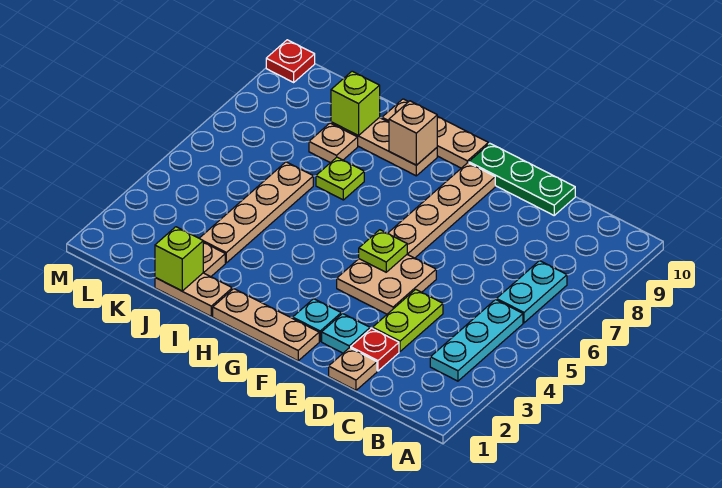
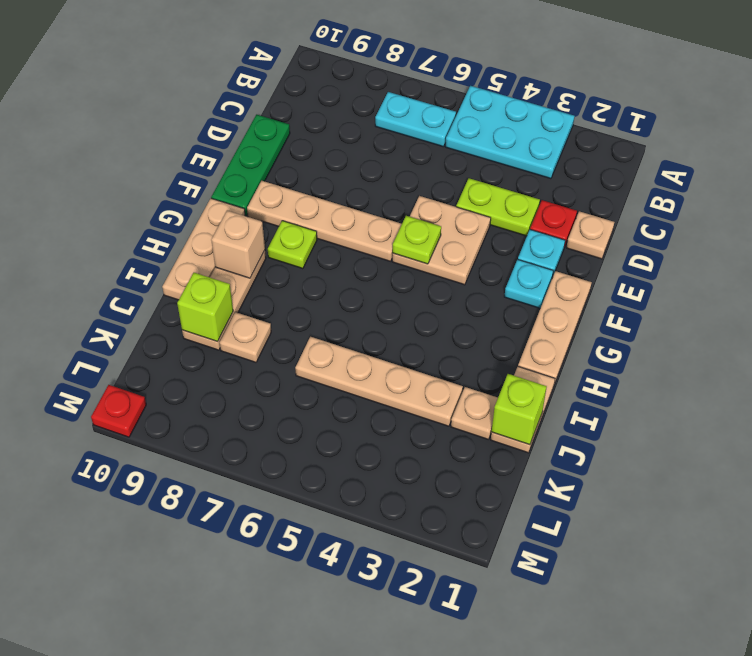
cyan plate B3:B5 level 1 -> cyan plate A3:B5 level 1
lime plate I7 level 1 -> lime plate G8 level 1

